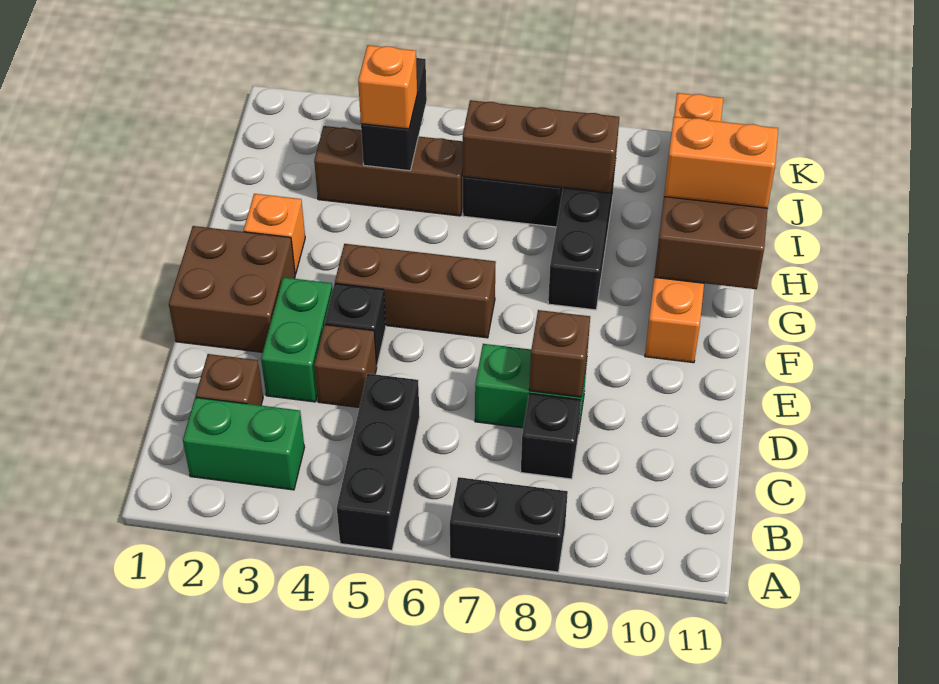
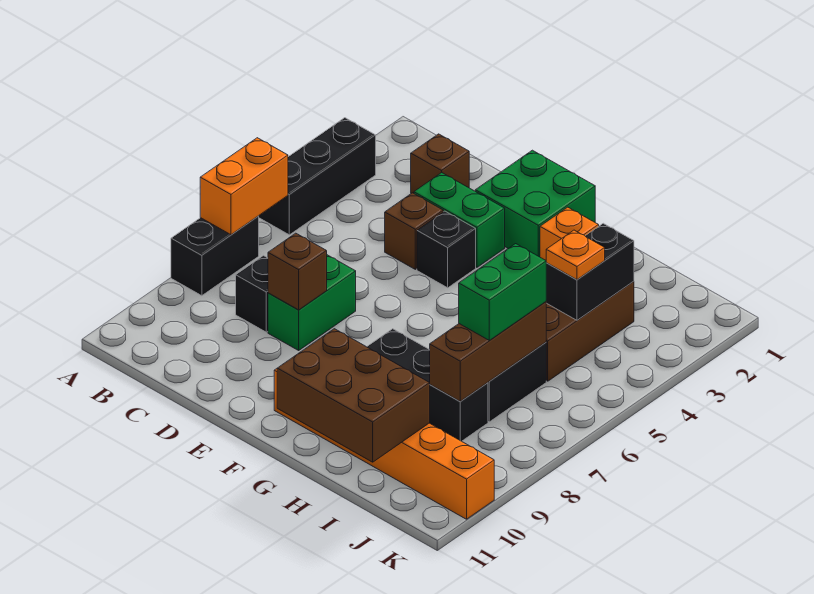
black brick A5:C5 level 1 -> black brick A3:A5 level 1
green brick B2:B3 level 1 -> green brick I6:I7 level 3
brown brick E1:F2 level 1 -> green brick E1:F2 level 1
brown brick F4:F6 level 1 -> none
orange brick H10:H11 level 3 -> orange brick A6:A7 level 2
black brick I4:J4 level 2 -> black brick I3:I4 level 2
orange brick I4 level 3 -> orange plate I4 level 3

